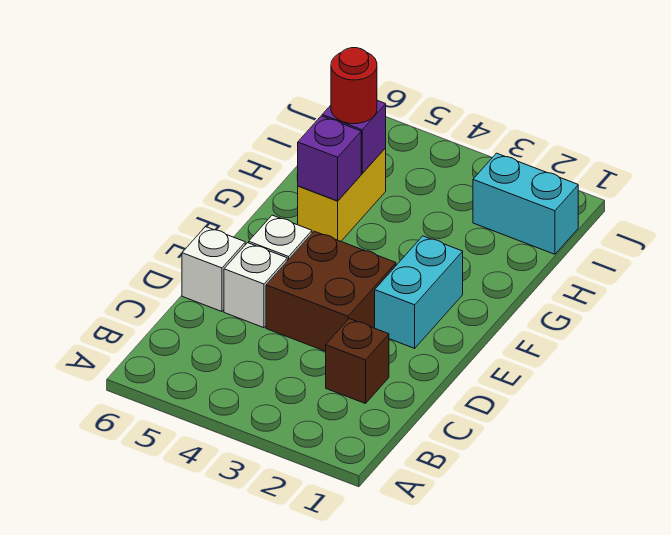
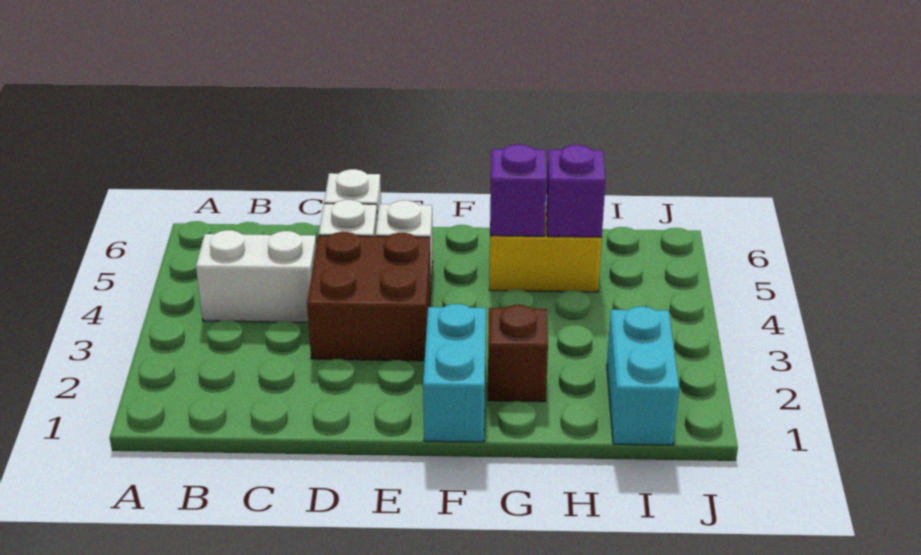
none -> white brick B4:C4 level 1
brown brick C2 level 1 -> brown brick G2 level 1
cyan brick E2:F2 level 1 -> cyan brick F1:F2 level 1
red round brick H5 level 3 -> none

